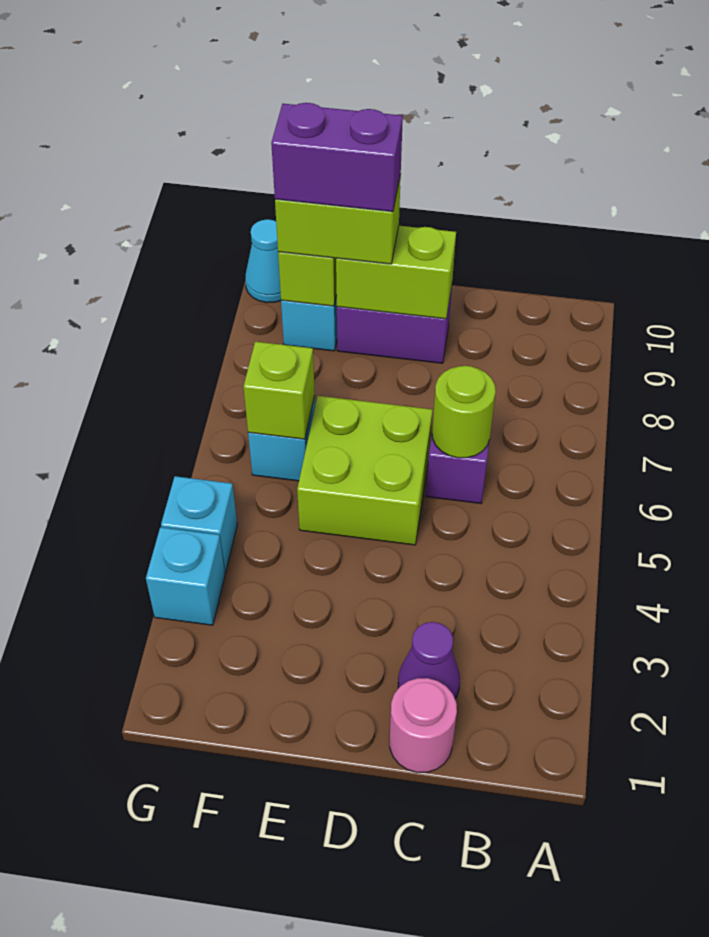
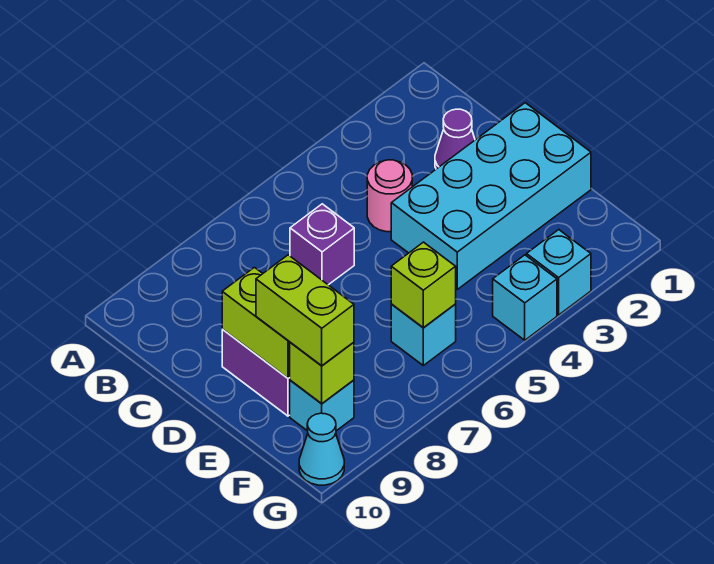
pink round brick C1 level 1 -> pink round brick C4 level 1
lime round brick C6 level 2 -> none
none -> cyan brick D1:E4 level 1
lime brick D5:E6 level 1 -> none
purple brick E9:F9 level 4 -> none

